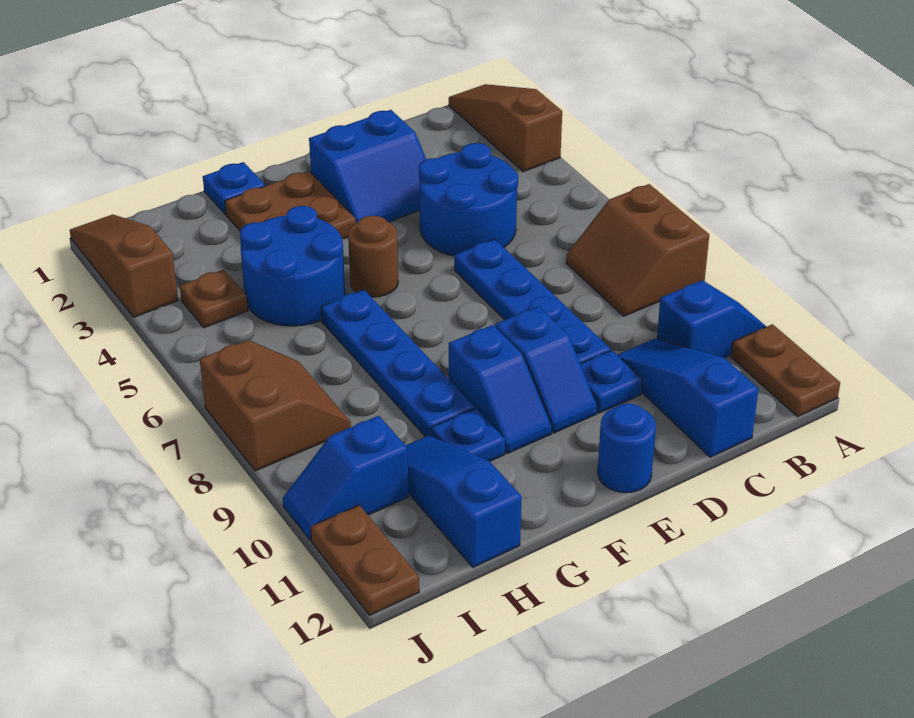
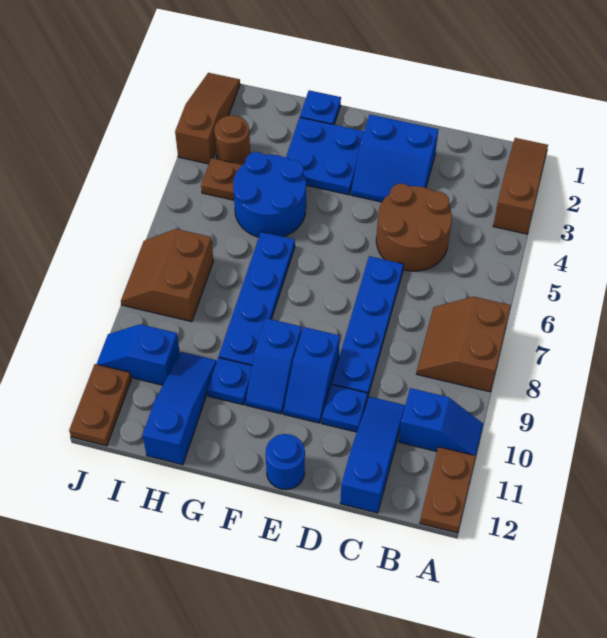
blue round brick C4:D5 level 1 -> brown round brick C4:D5 level 1
brown plate F2:G3 level 1 -> blue plate F2:G3 level 1
brown round brick F5 level 1 -> brown round brick I3 level 1
brown slope I7:J8 level 1 top J -> brown slope I7:J8 level 1 top I

